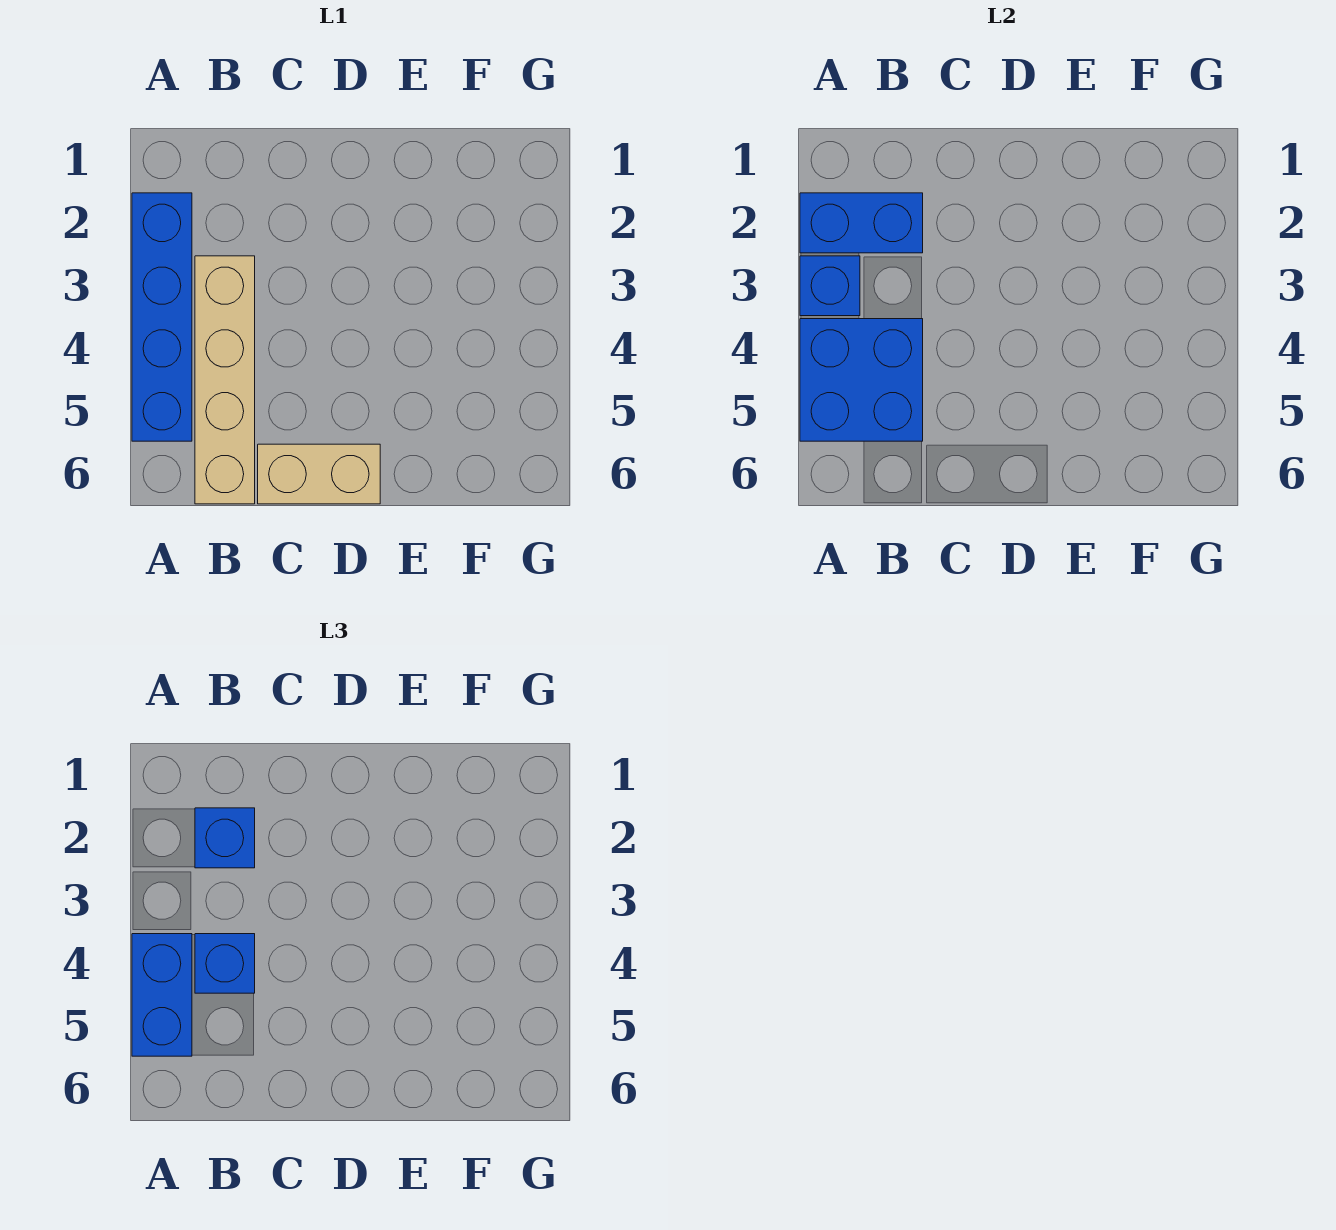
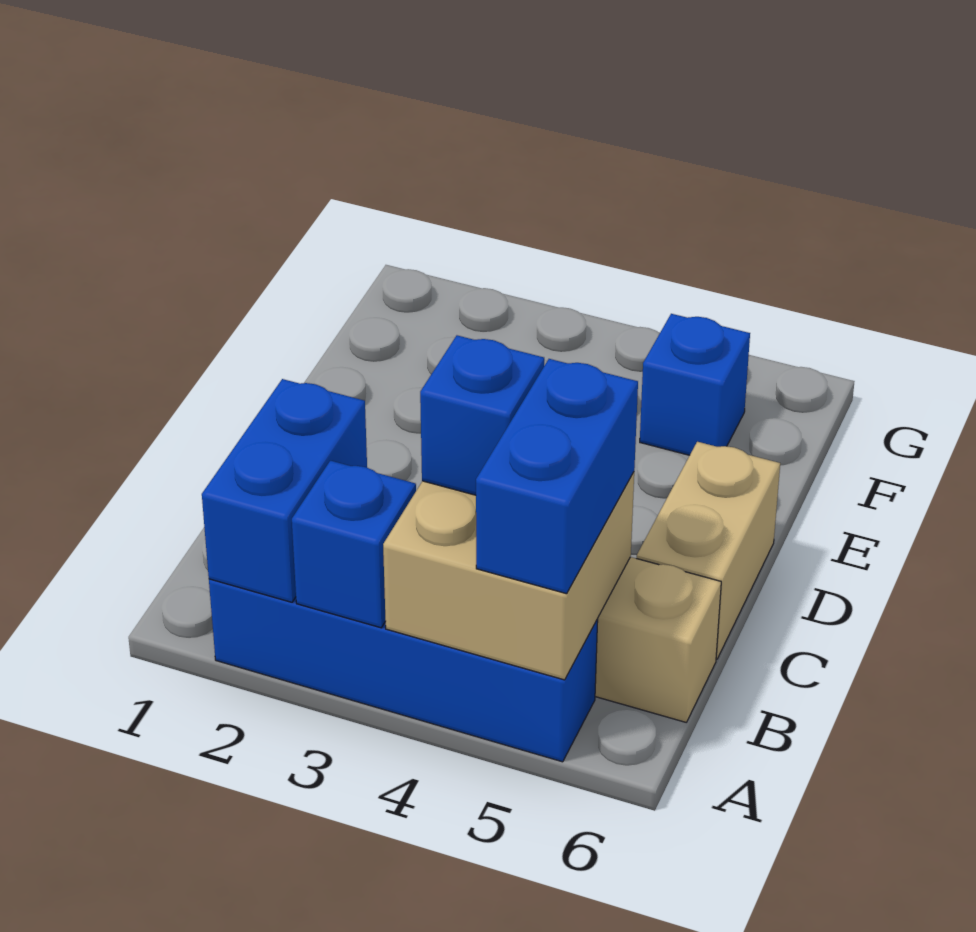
blue brick A4:B5 level 2 -> tan brick A4:B5 level 2
blue brick A4:A5 level 3 -> blue brick A5:B5 level 3
blue brick B2 level 3 -> blue brick F5 level 1

